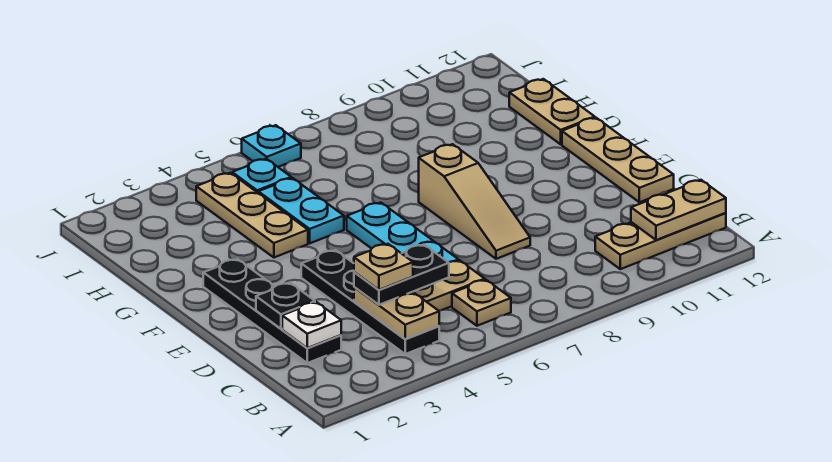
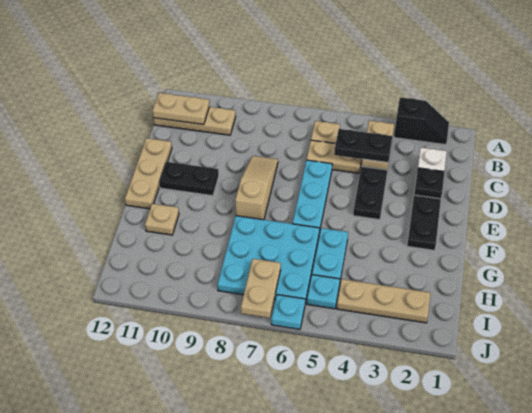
none -> black slope A2:A3 level 1 top 3
tan plate C4 level 4 -> tan plate G11 level 1
none -> black plate E10:E11 level 1
tan plate G4:I4 level 1 -> tan plate I2:I4 level 1
none -> cyan plate G6:I8 level 1
tan plate G12:H12 level 1 -> tan plate I7:J7 level 2

